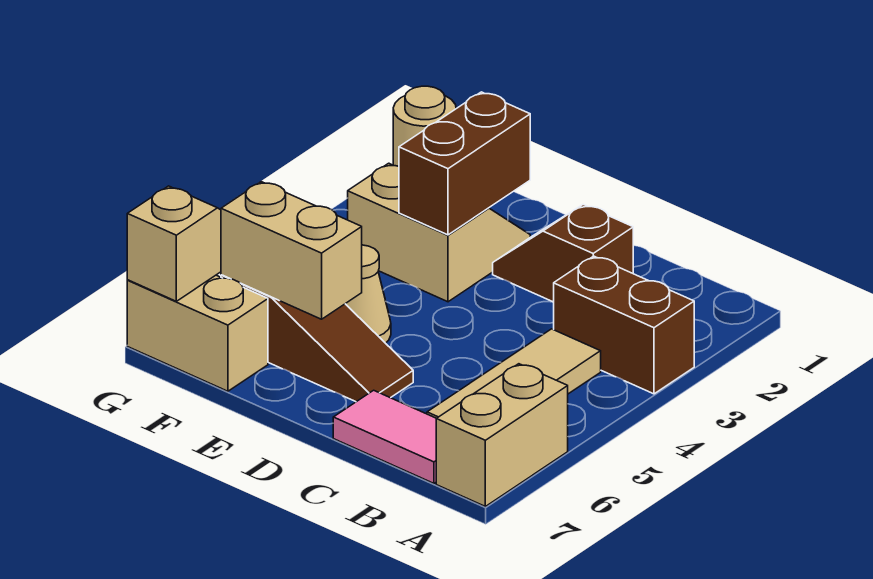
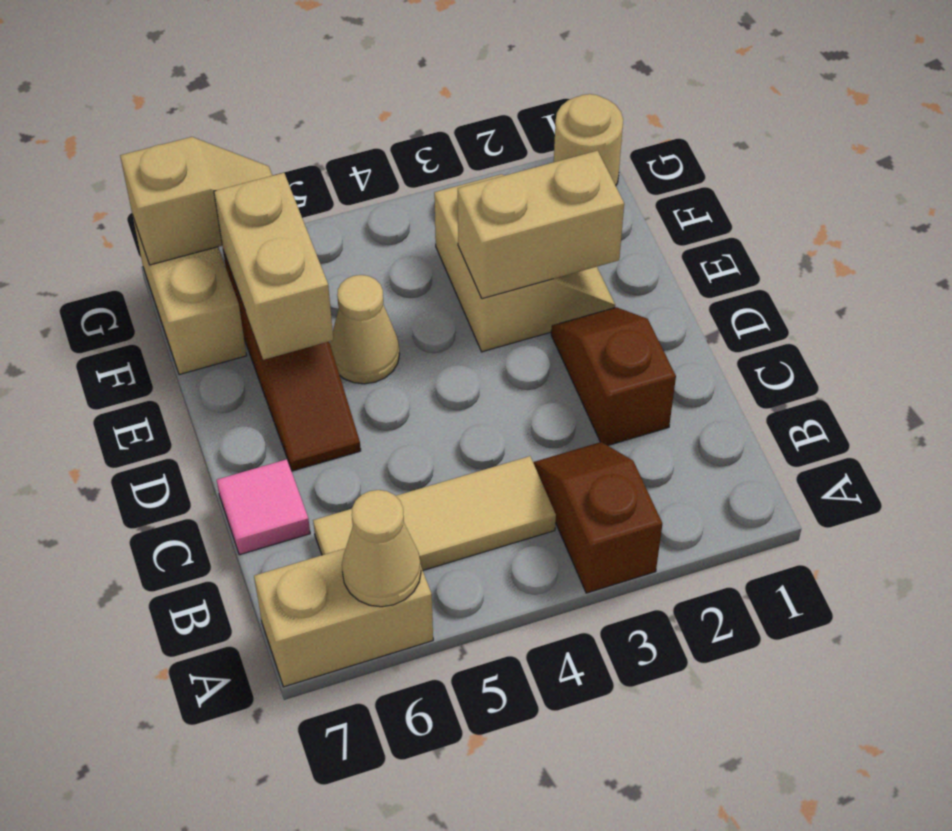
brown brick A3:B3 level 1 -> brown slope A3:B3 level 1 top A
none -> tan cone A6 level 2
pink tile B7:C7 level 1 -> pink tile C7 level 1
brown brick E2:E3 level 2 -> tan brick E2:E3 level 2

